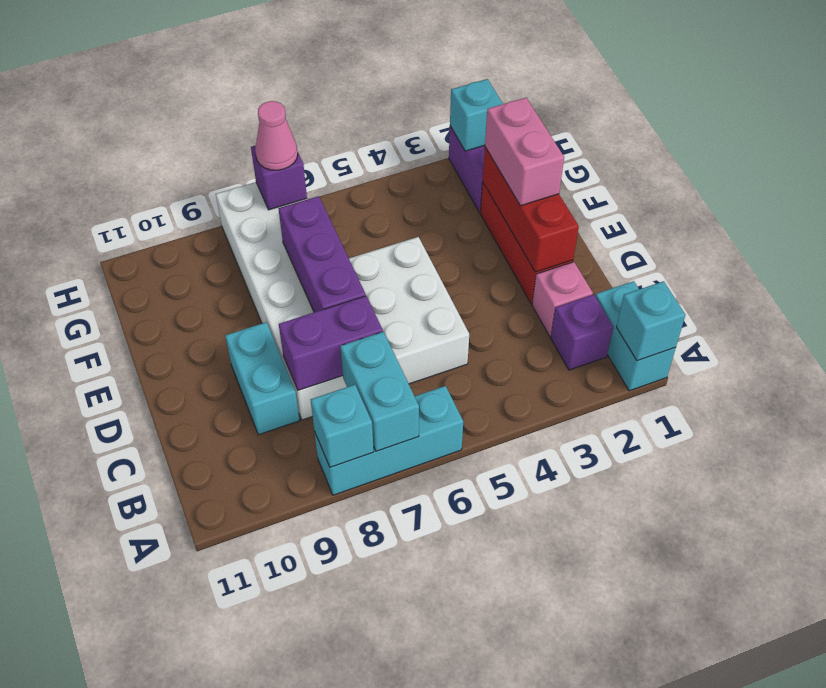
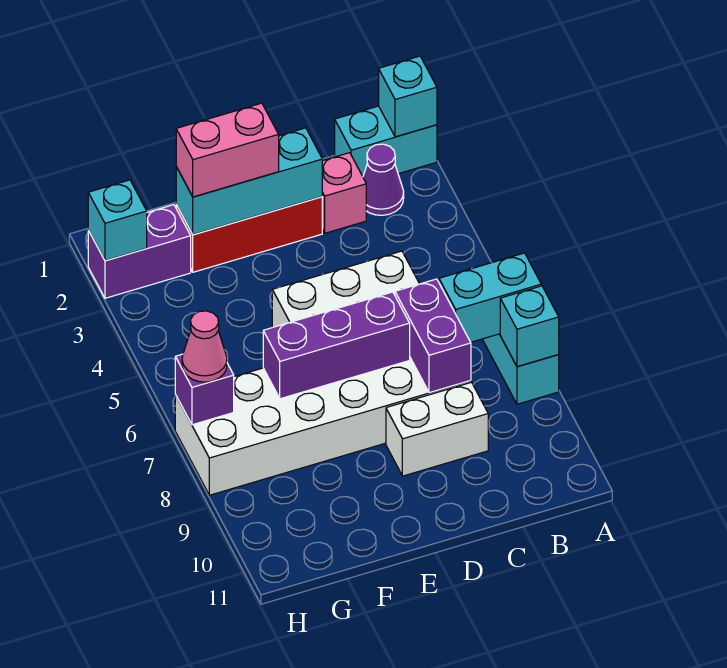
purple brick B2 level 1 -> purple cone B2 level 1
cyan brick C9:D9 level 1 -> white brick C9:D9 level 1
red brick D2:F2 level 2 -> cyan brick D2:F2 level 2

